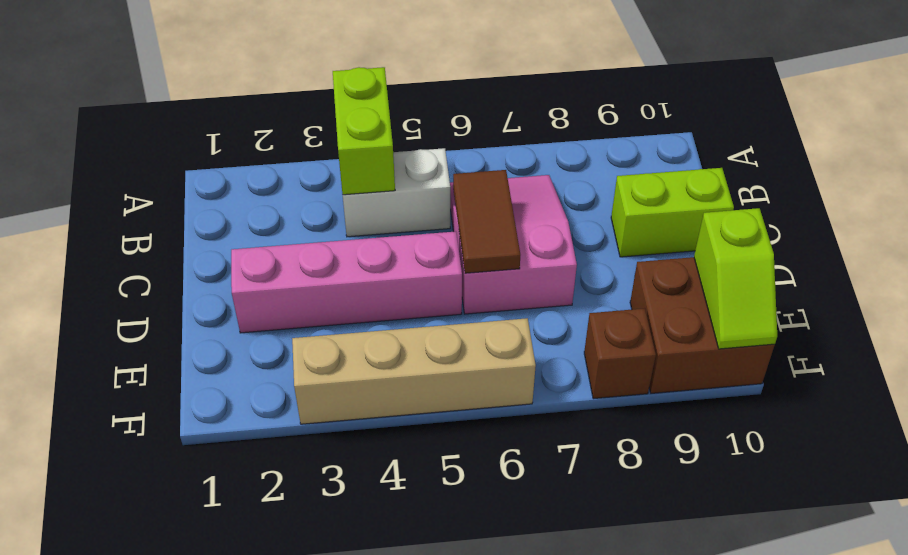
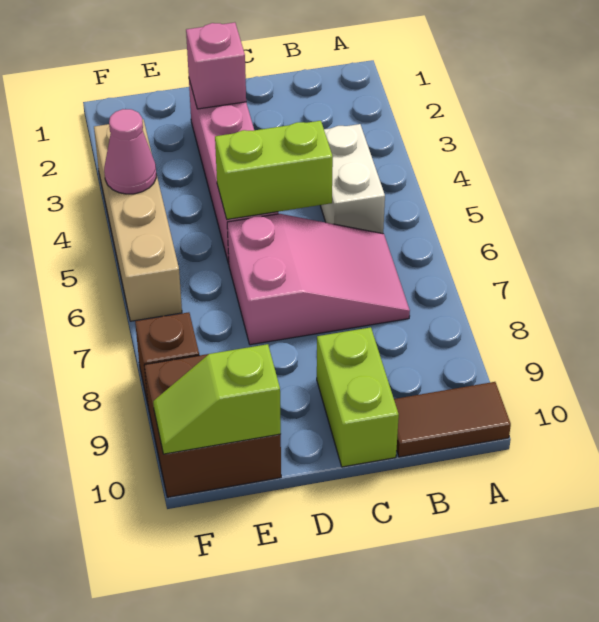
lime brick A4:B4 level 2 -> lime brick C5:D5 level 2
brown tile C6:D6 level 2 -> brown tile A10:B10 level 1
none -> pink brick D2 level 2
none -> pink cone F4 level 2

